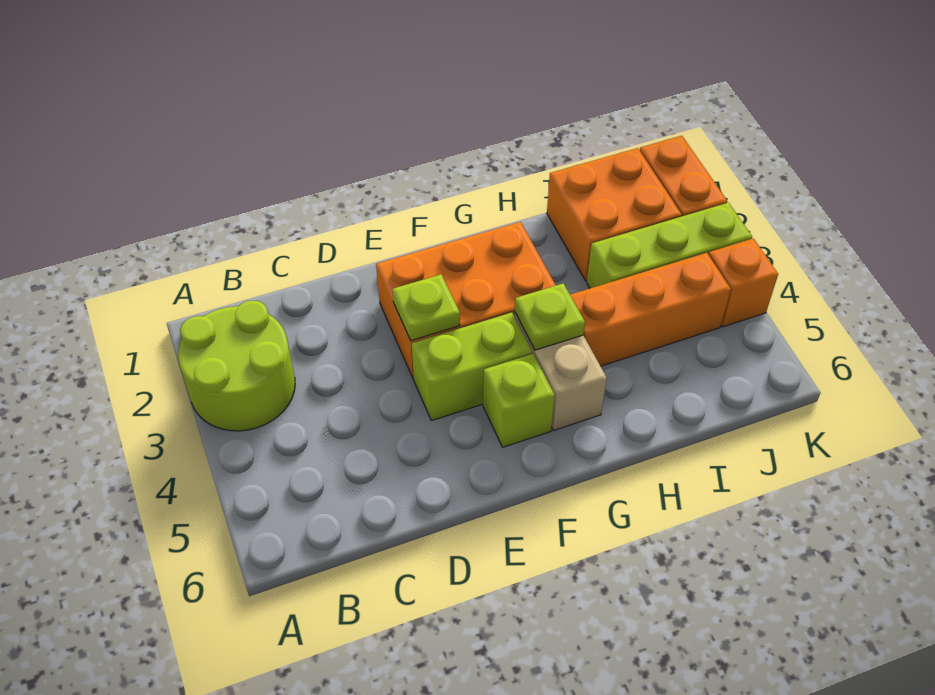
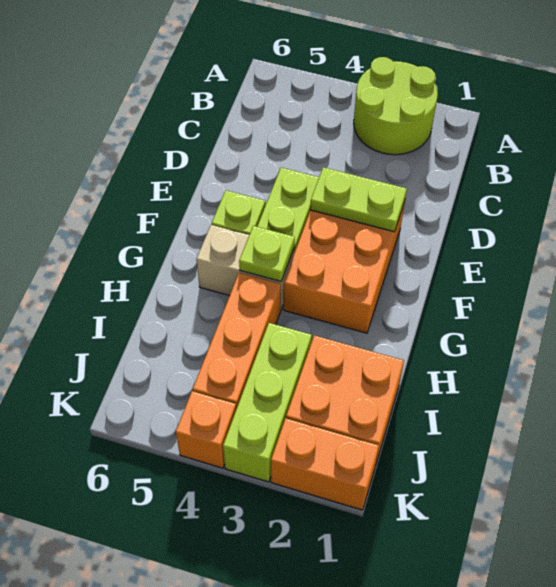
lime plate E3 level 2 -> lime plate E2:E3 level 2

